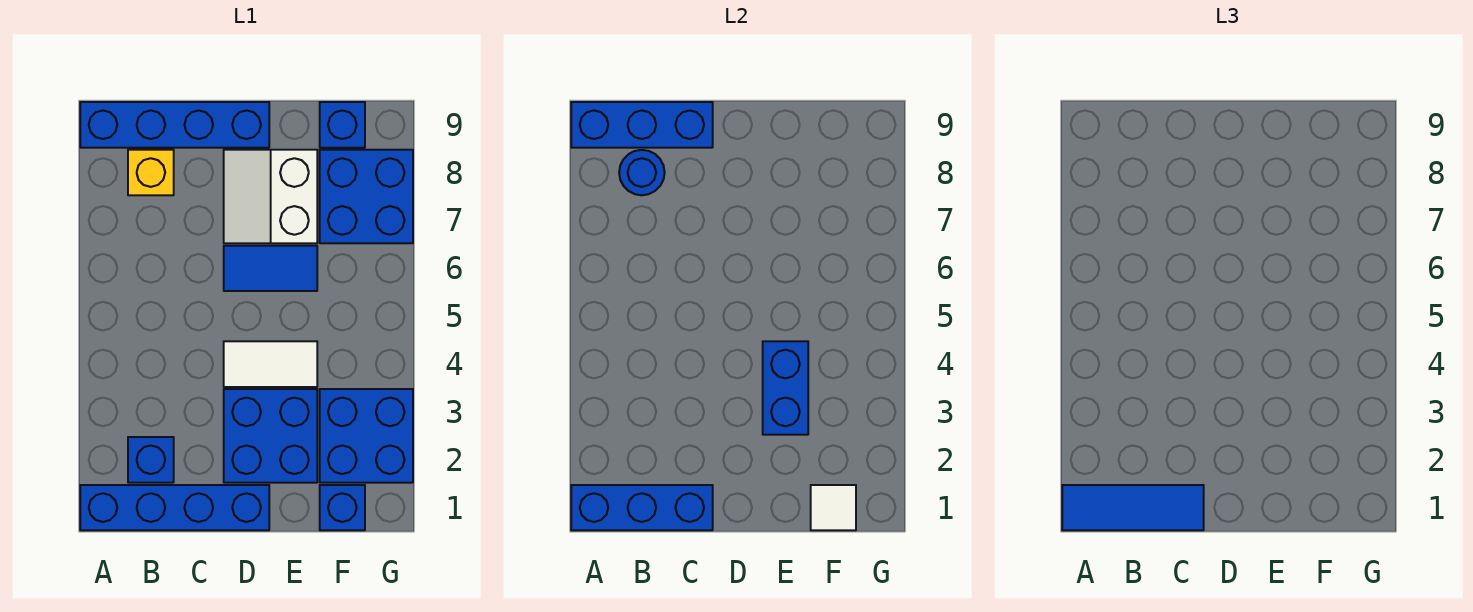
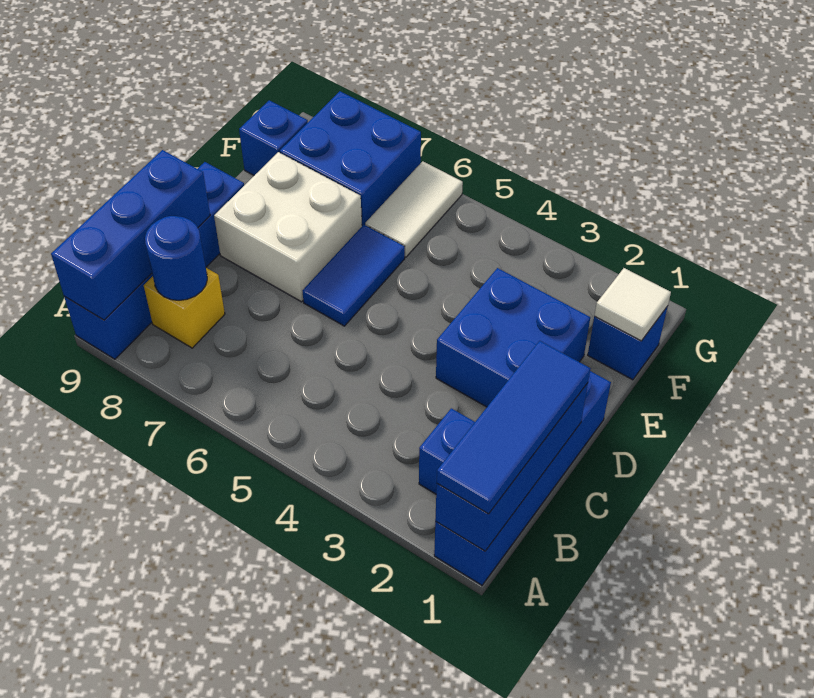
white tile D4:E4 level 1 -> white tile F6:G6 level 1
white slope D7:E8 level 1 top E -> white brick D7:E8 level 1
blue brick E3:E4 level 2 -> none
blue brick F2:G3 level 1 -> none

